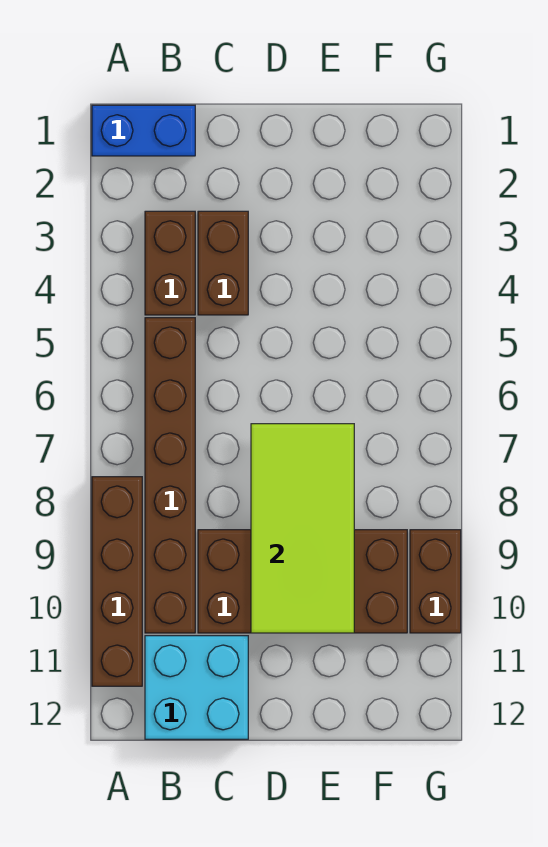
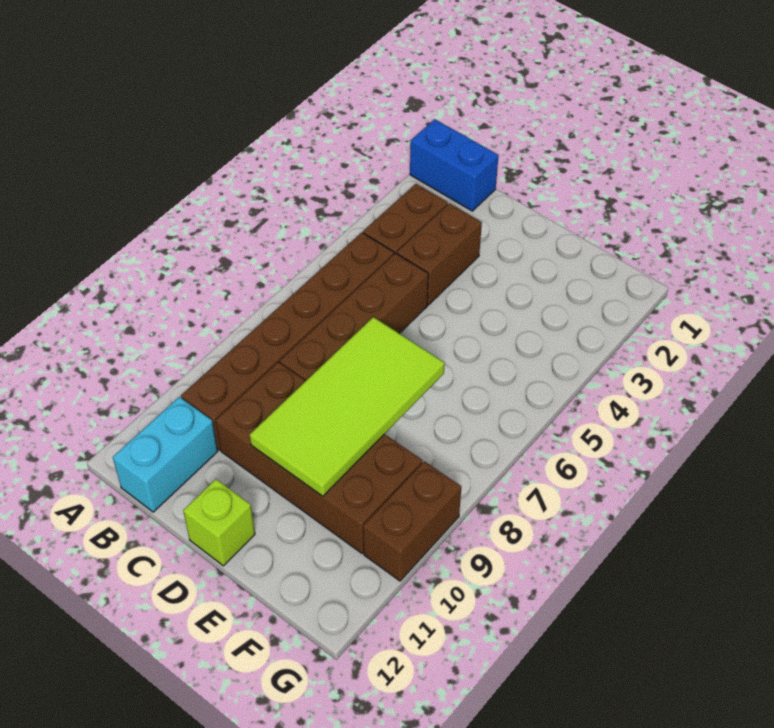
brown brick A8:A11 level 1 -> brown brick C5:C8 level 1
cyan brick B11:C12 level 1 -> cyan brick B11:B12 level 1
none -> lime brick D12 level 1

